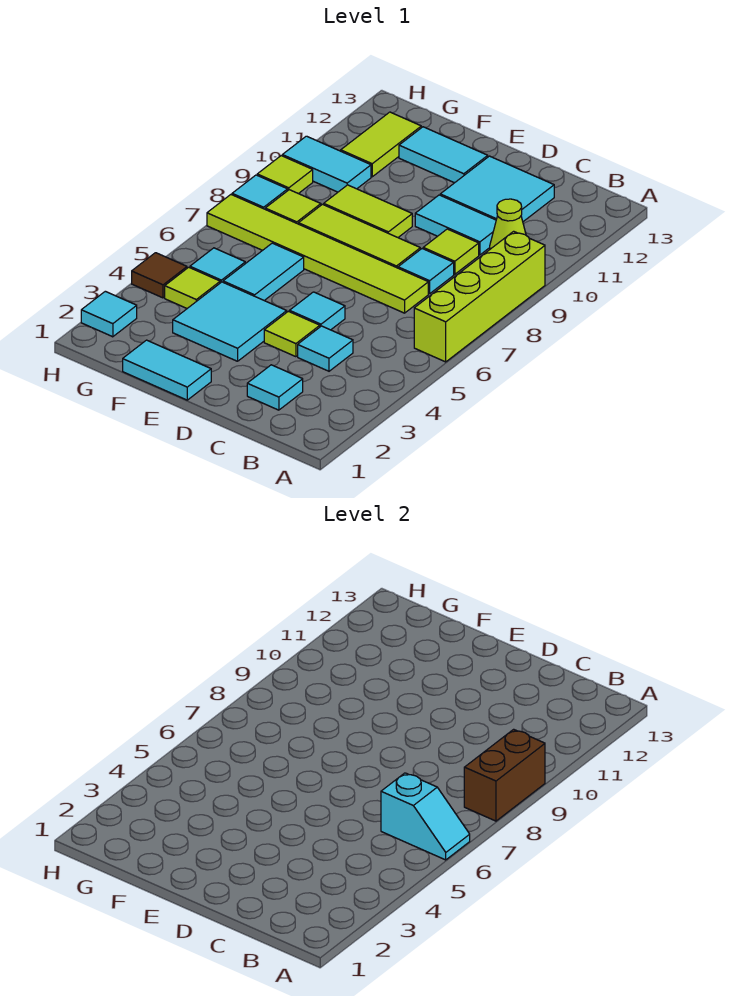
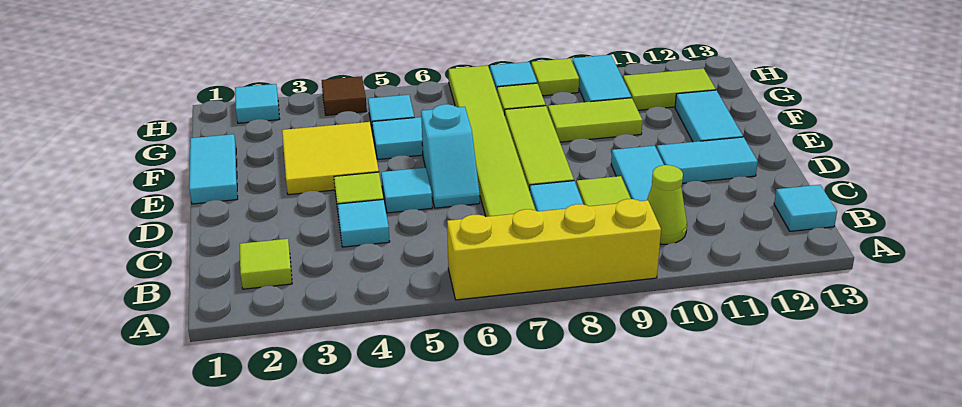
lime brick A6:A9 level 1 -> yellow brick A6:A9 level 1
cyan slope A6:B6 level 2 top B -> cyan slope D6:E6 level 1 top E
brown brick A8:A9 level 2 -> none
cyan tile C2 level 1 -> cyan tile B13 level 1
cyan tile C11:D12 level 1 -> cyan tile D11:D12 level 1
cyan tile E3:F4 level 1 -> yellow tile E3:F4 level 1
lime tile E9:F9 level 1 -> lime tile F9:F10 level 1
lime tile G4 level 1 -> lime tile B2 level 1

